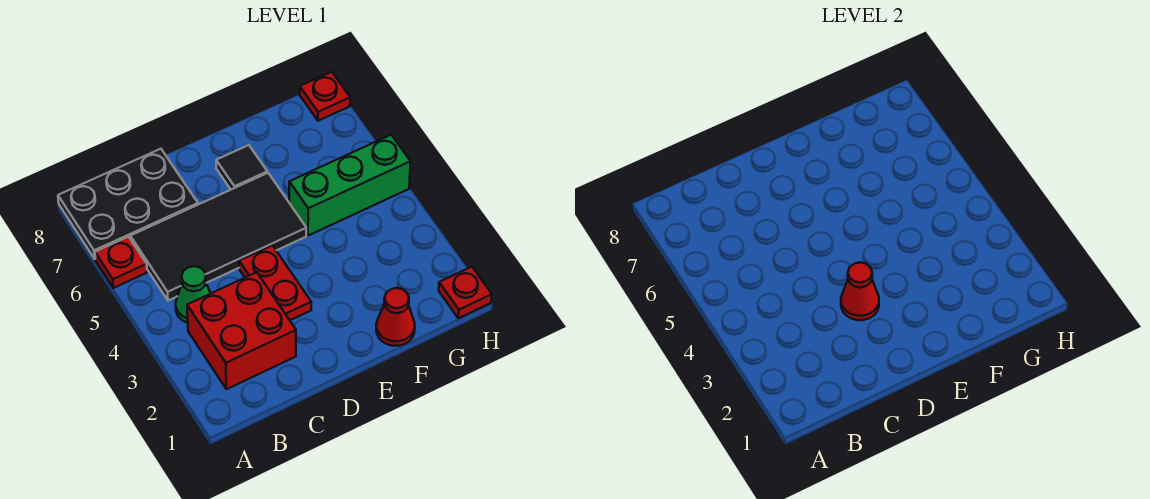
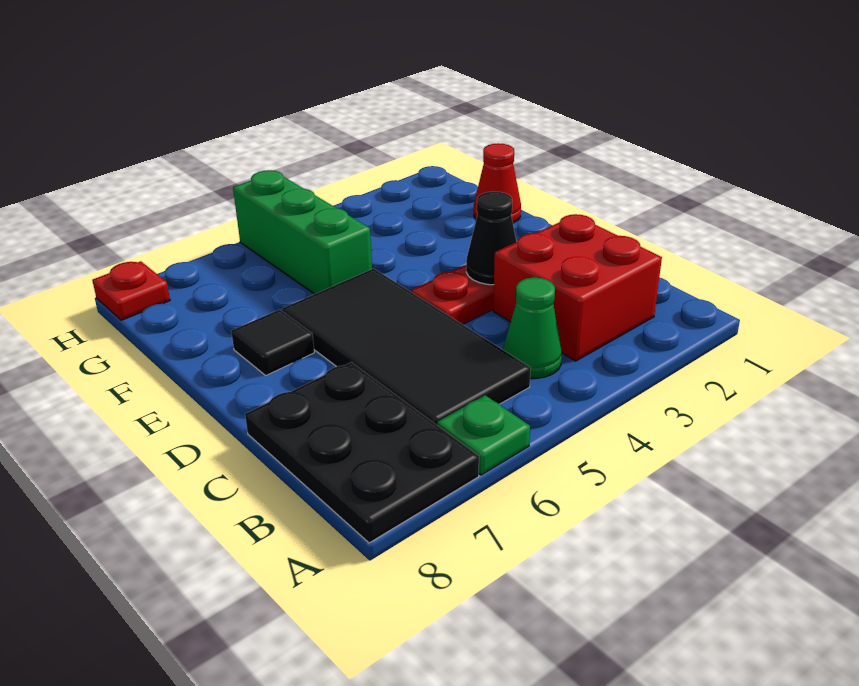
red plate A6 level 1 -> green plate A6 level 1
red cone D3 level 2 -> black cone D3 level 2
red plate H1 level 1 -> none

